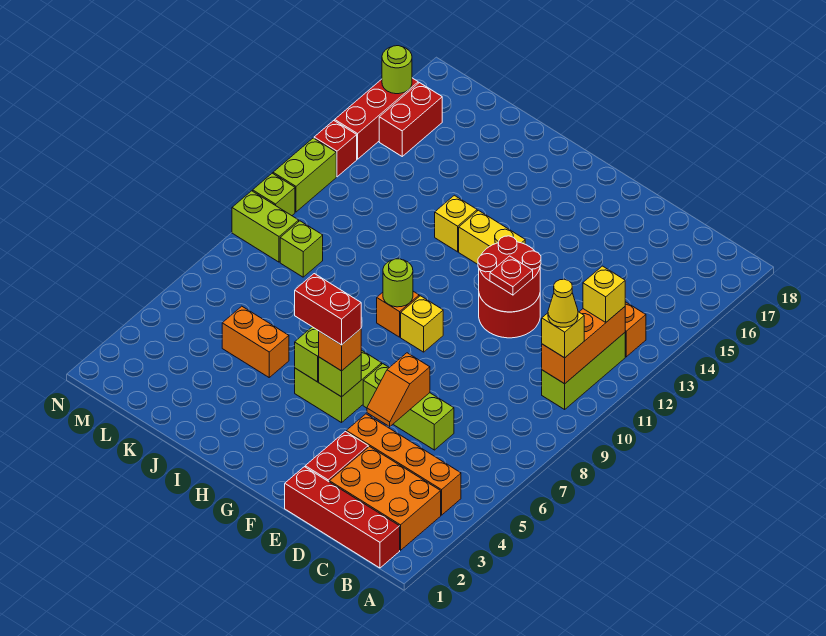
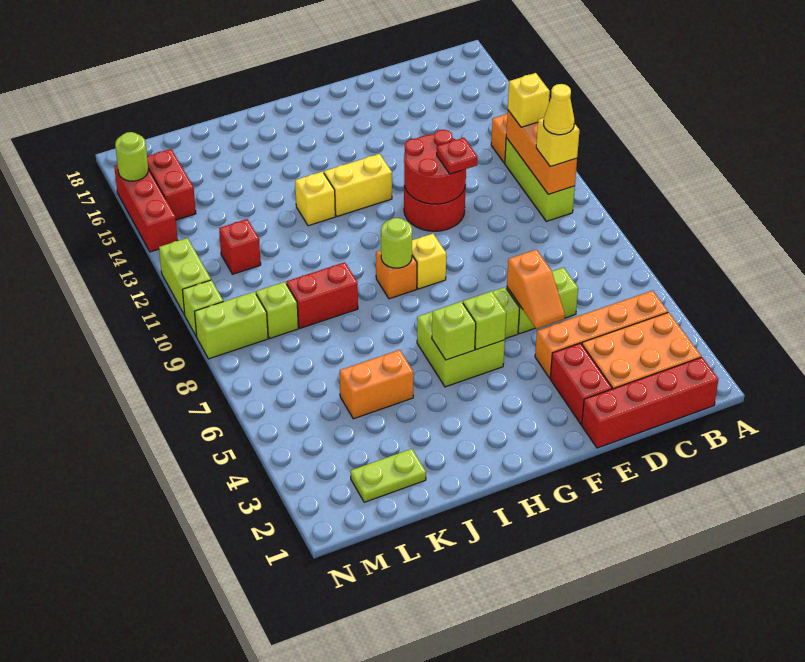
orange brick G5 level 3 -> none
red brick G5:H5 level 4 -> red brick J9:K9 level 1
none -> lime plate K2:L2 level 1
red brick N13 level 1 -> red brick L12 level 1

